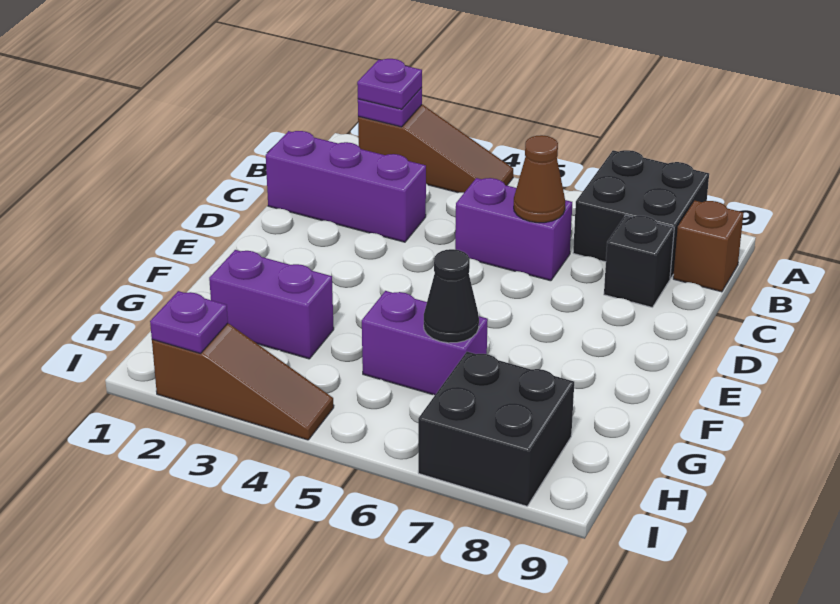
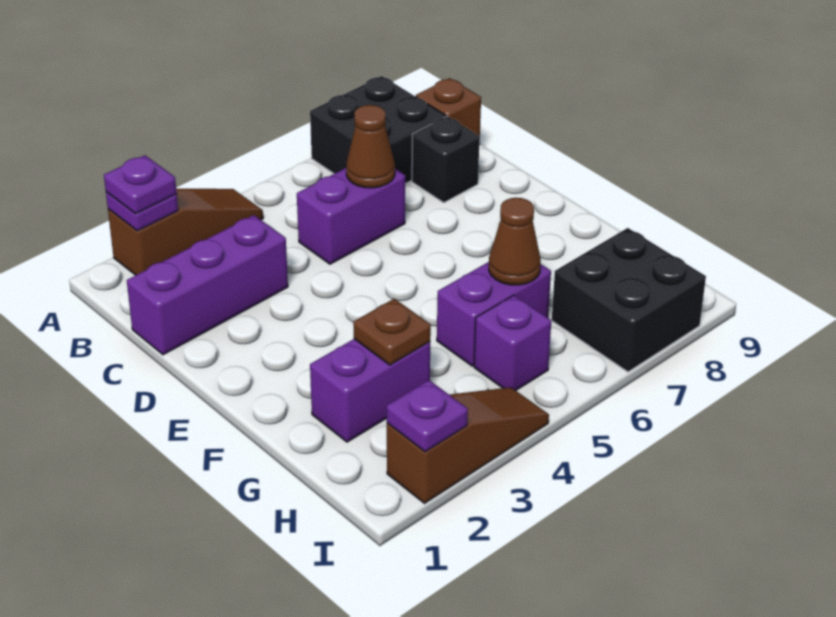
none -> brown plate G3 level 2
black cone G6 level 2 -> brown cone G6 level 2
none -> purple brick H5 level 1

